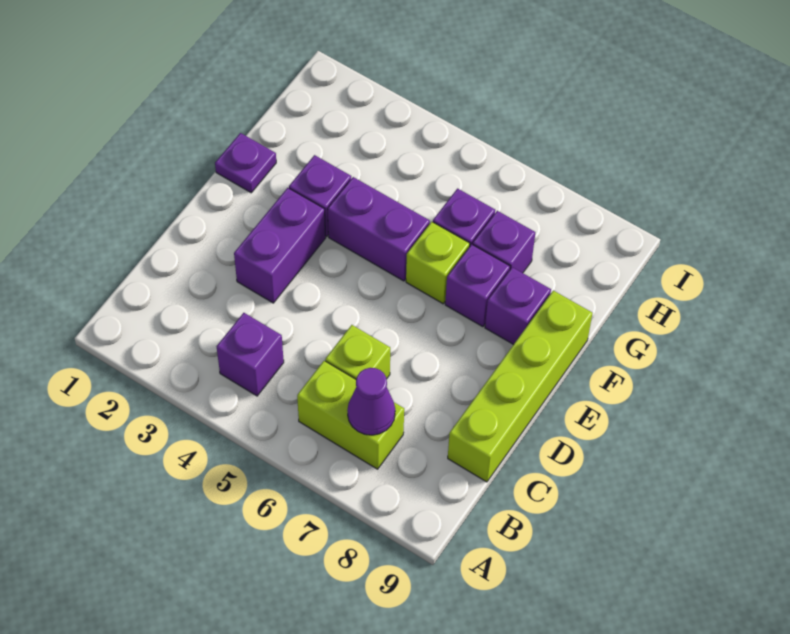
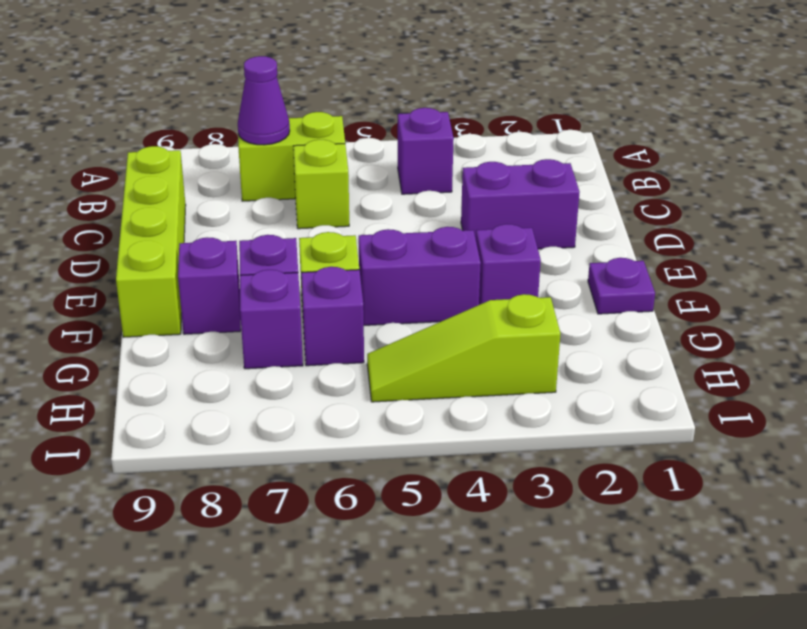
purple brick D3:E3 level 1 -> purple brick D2:D3 level 1
none -> lime slope H3:H5 level 1 top 3

